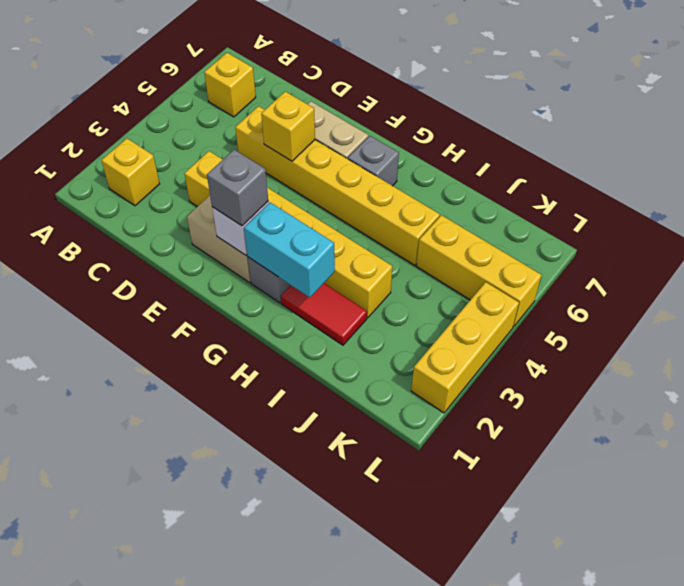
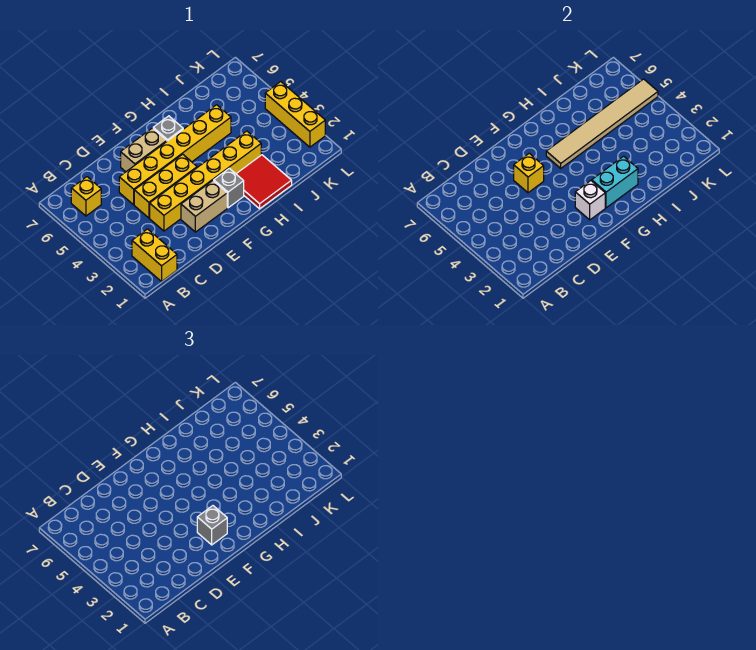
yellow brick B2 level 1 -> yellow brick B1:B2 level 1
none -> tan tile G5:L5 level 2
red tile H2:I2 level 1 -> red tile H1:I2 level 1
yellow brick J5:L5 level 1 -> yellow brick D4:F4 level 1

